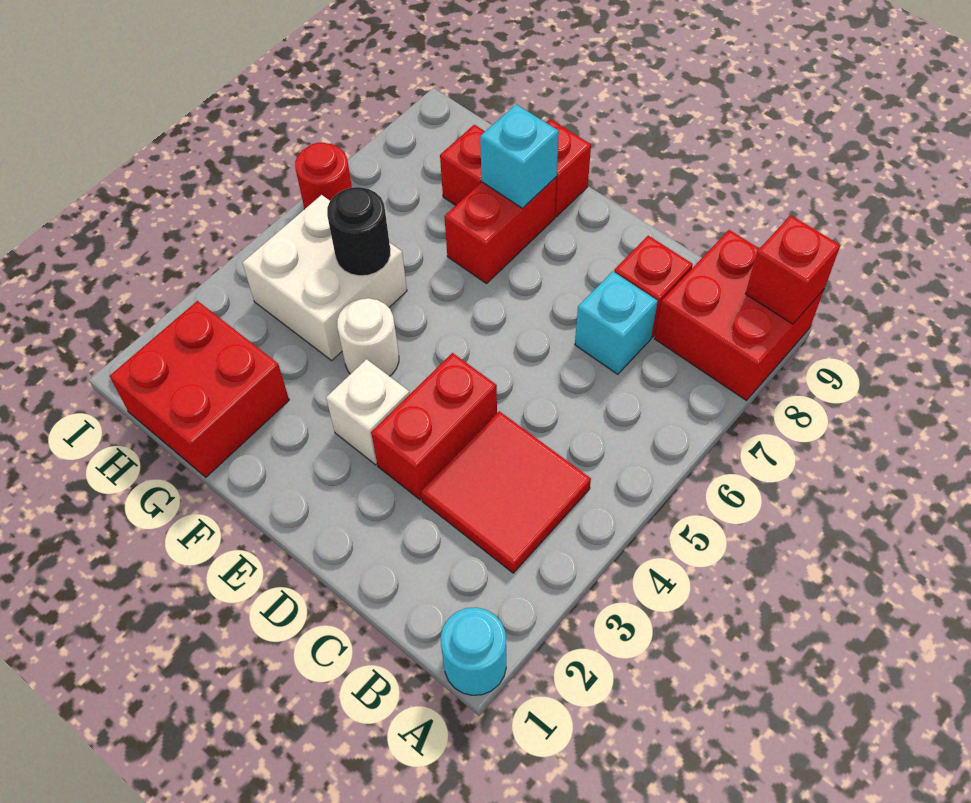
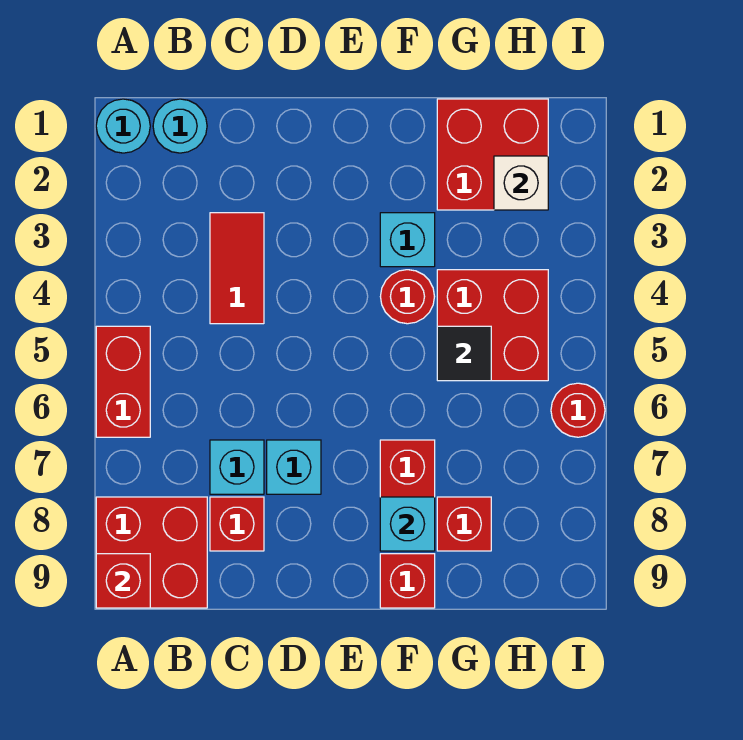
none -> cyan round brick B1 level 1
red tile B3:C4 level 1 -> red tile C3:C4 level 1
red brick D3:D4 level 1 -> red brick A5:A6 level 1
none -> cyan brick D7 level 1
white brick E3 level 1 -> white brick H2 level 2
none -> cyan brick F3 level 1
white round brick F4 level 1 -> red round brick F4 level 1
white brick G4:H5 level 1 -> red brick G4:H5 level 1
black round brick G5 level 2 -> black tile G5 level 2

